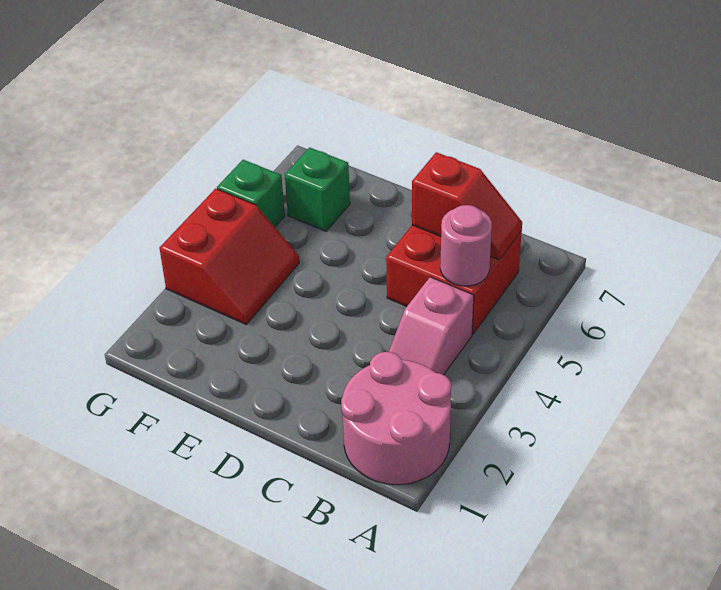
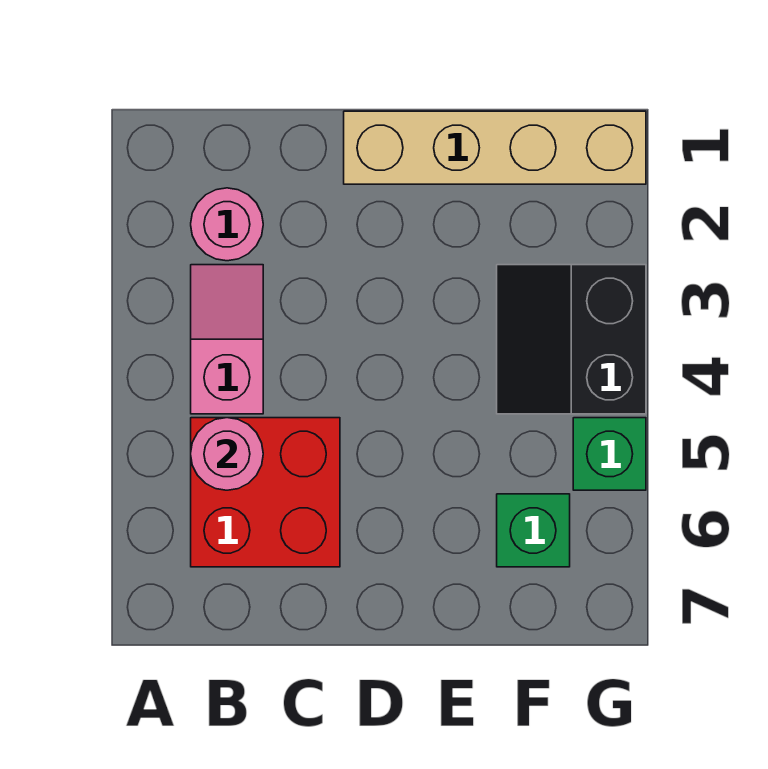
pink round brick A1:B2 level 1 -> pink round brick B2 level 1
red slope B6:C6 level 2 top C -> none
none -> tan brick D1:G1 level 1
red slope F3:G4 level 1 top G -> black slope F3:G4 level 1 top G

